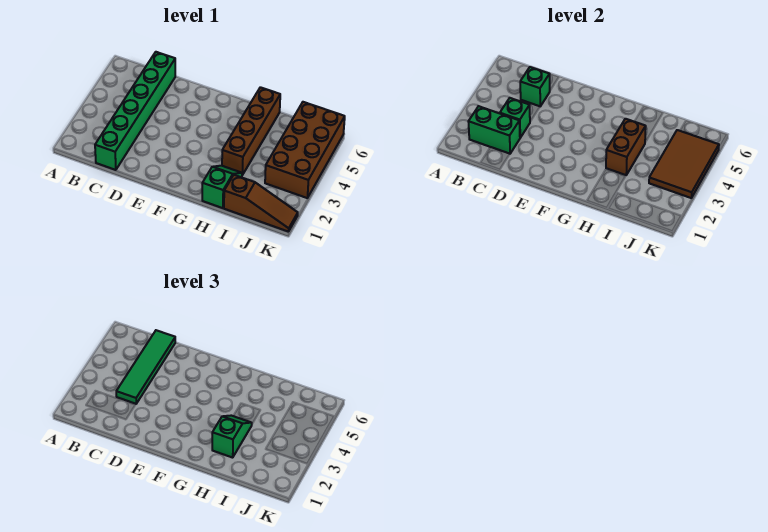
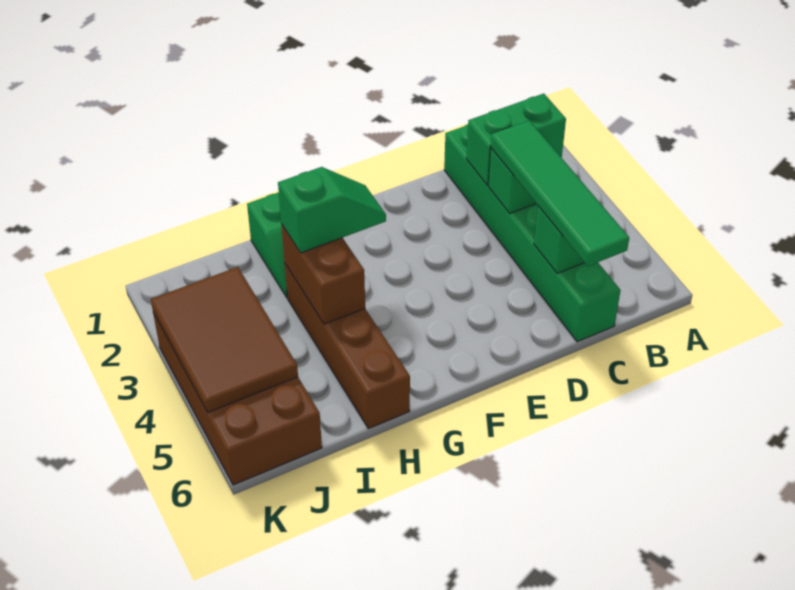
green slope H2:H3 level 3 top 2 -> green slope G3:H3 level 3 top H
brown slope I1:K1 level 1 top I -> none

